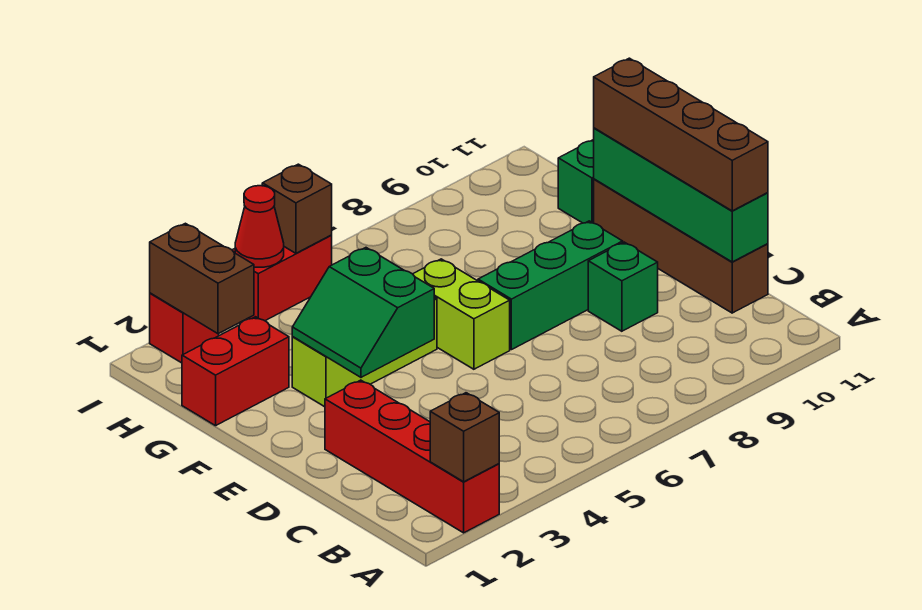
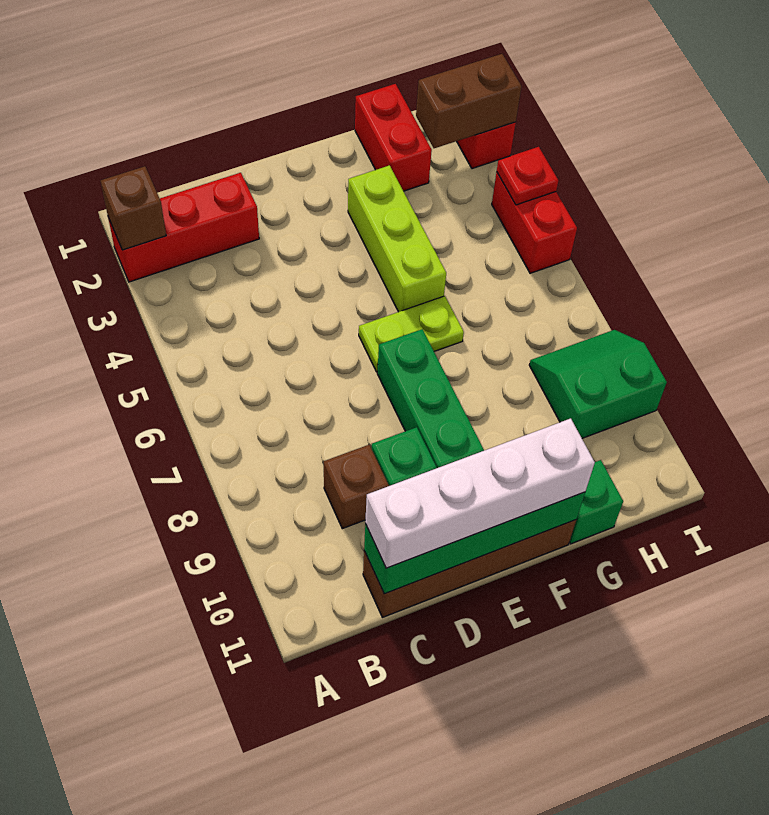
red brick A2:D2 level 1 -> red brick A2:C2 level 1
brown brick C11:F11 level 3 -> white brick C11:F11 level 3
green slope E3:F4 level 2 top 4 -> green slope H8:I9 level 1 top 9
lime brick E6:F6 level 1 -> lime plate E6:F6 level 1
red cone I4 level 2 -> red plate I4 level 2
brown brick I5 level 2 -> brown brick C9 level 1

